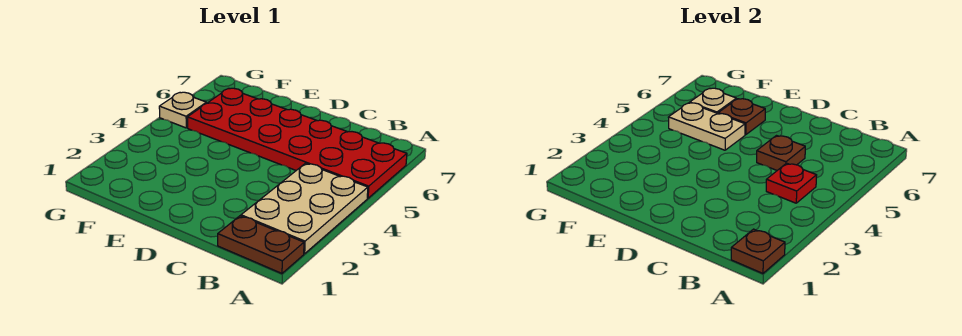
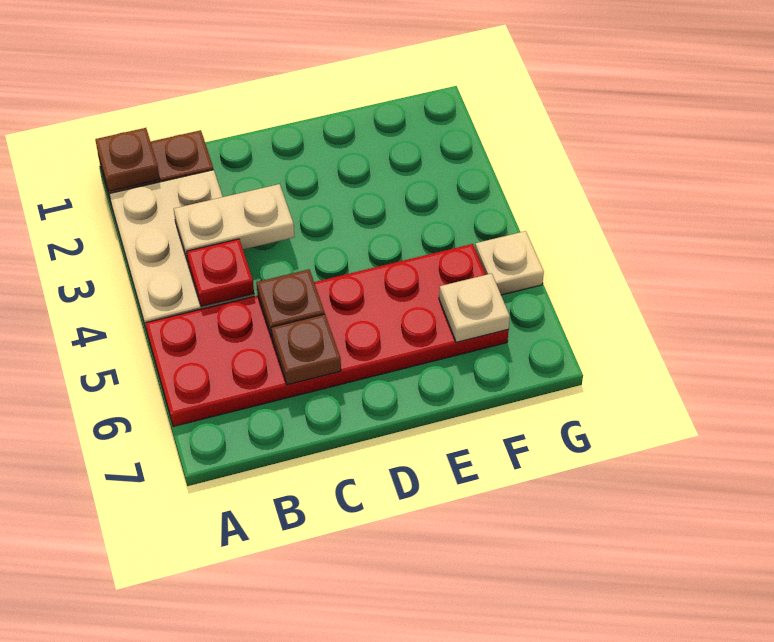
tan plate E5:F5 level 2 -> tan plate B3:C3 level 2
brown plate E6 level 2 -> brown plate C6 level 2

